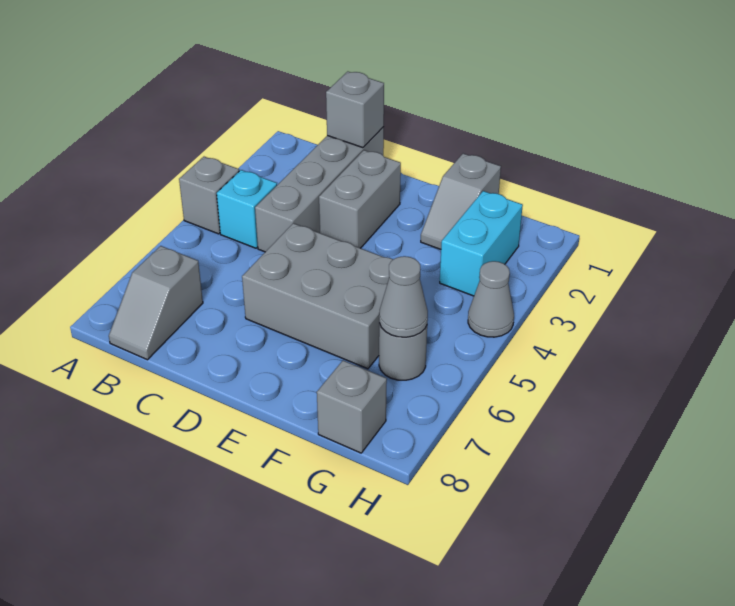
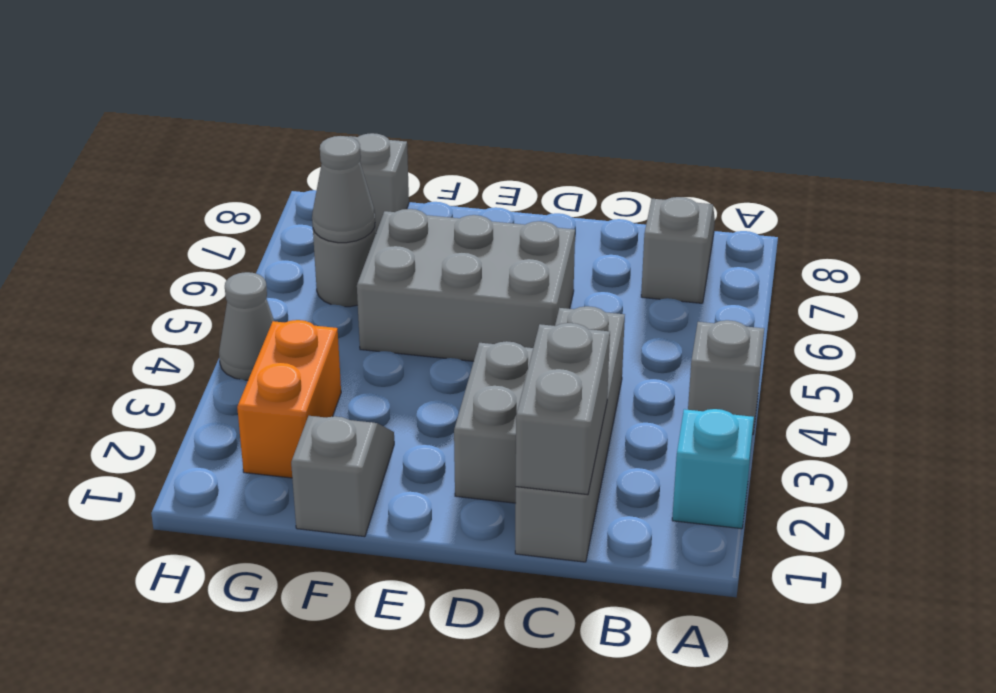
cyan brick B4 level 1 -> cyan brick A2 level 1
grey brick C1 level 2 -> grey brick C1:C2 level 2
cyan brick G2:G3 level 1 -> orange brick G2:G3 level 1

